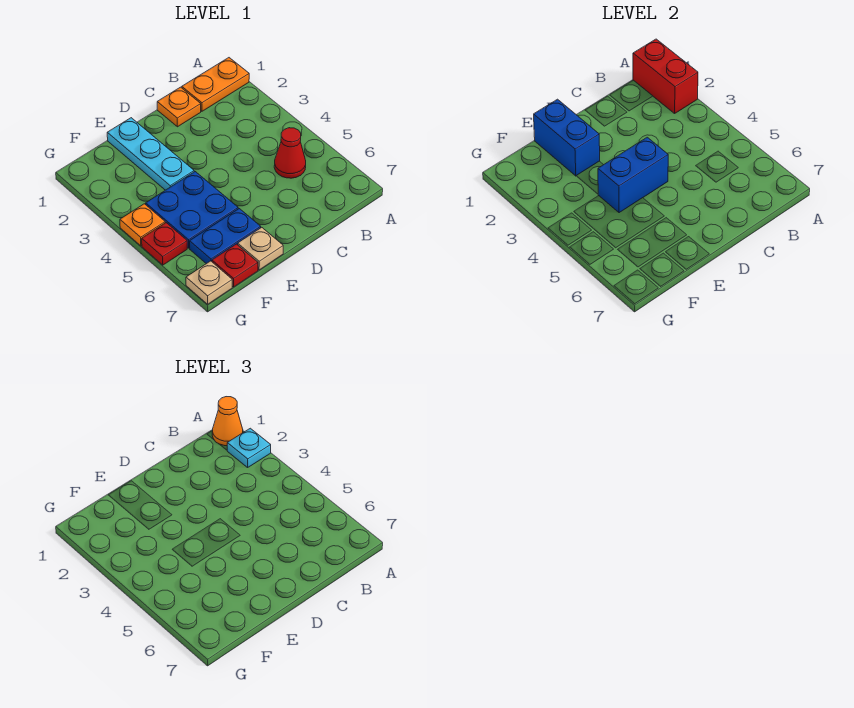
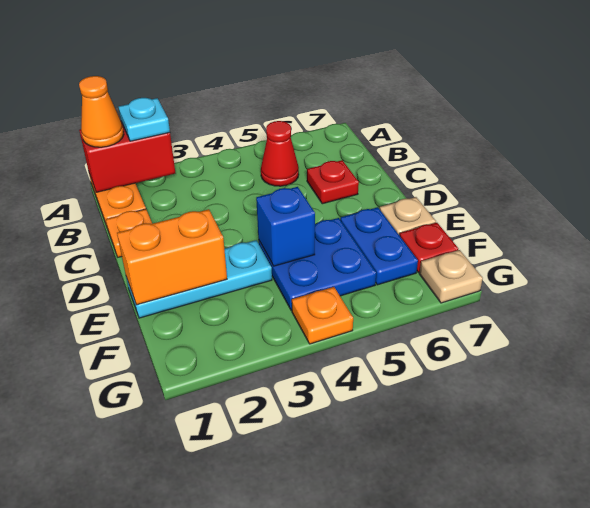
blue brick D4:E4 level 2 -> blue brick E4 level 2
blue brick E1:E2 level 2 -> orange brick E1:E2 level 2
red plate G5 level 1 -> red plate C6 level 1

